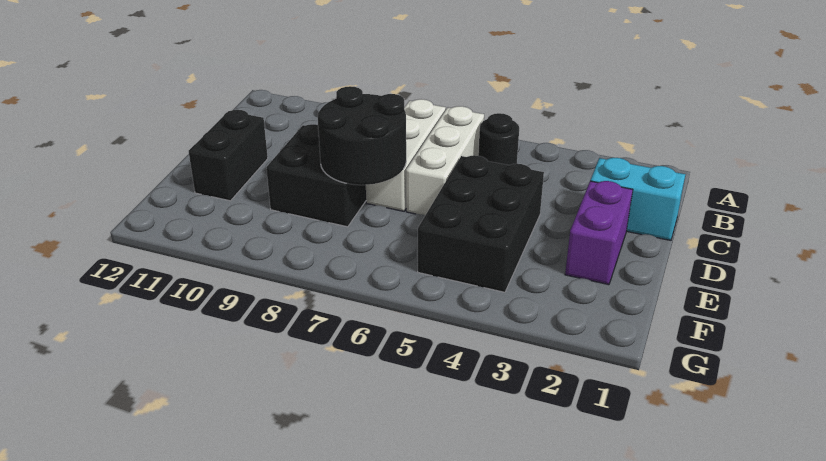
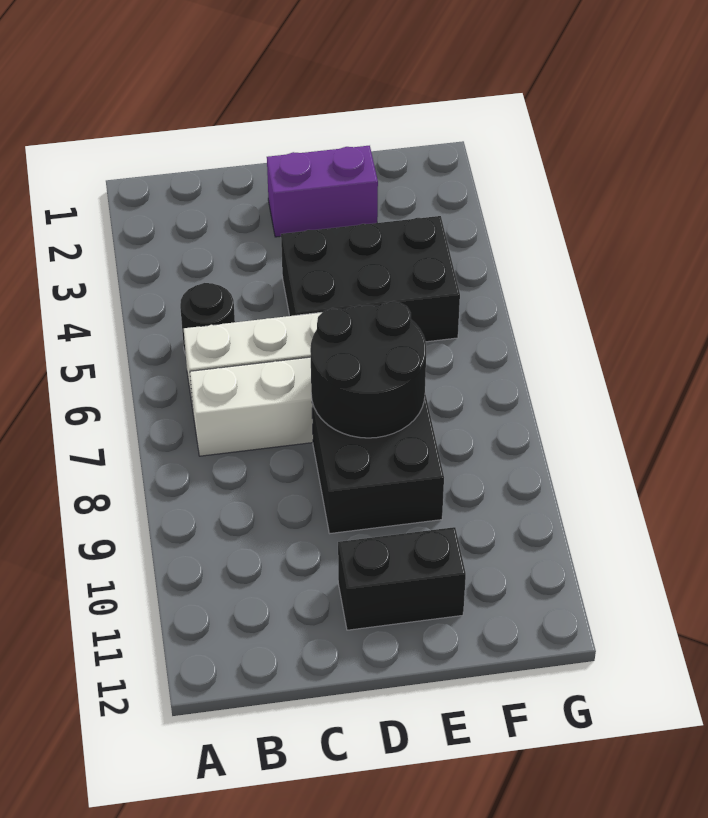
cyan brick C1:C2 level 1 -> none

